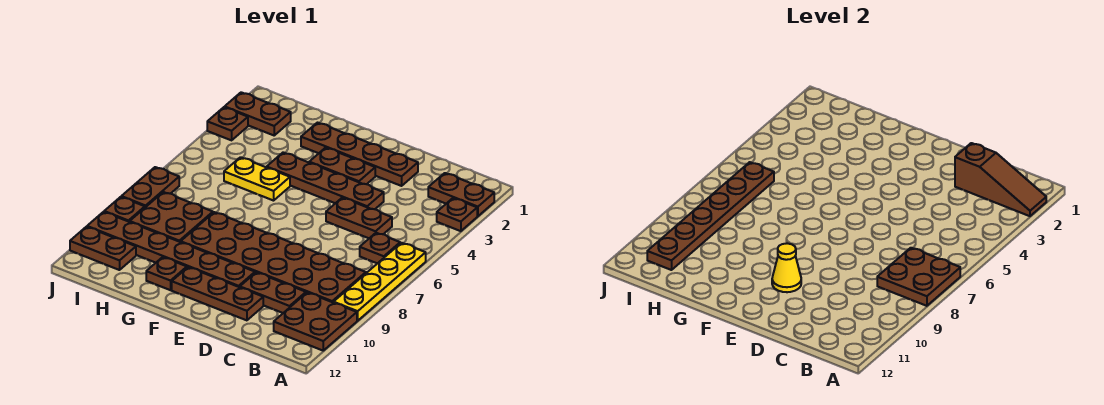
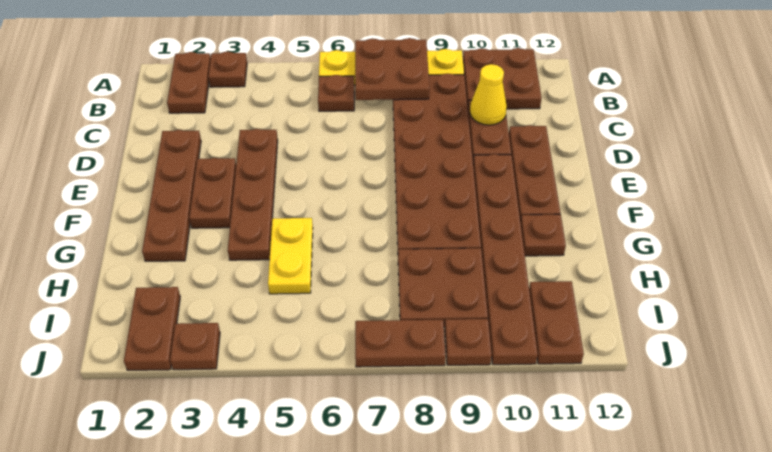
brown slope A2:C2 level 2 top C -> none
brown plate C5:D5 level 1 -> none
yellow cone E10 level 2 -> yellow cone C10 level 2
brown plate I6:I11 level 2 -> none

